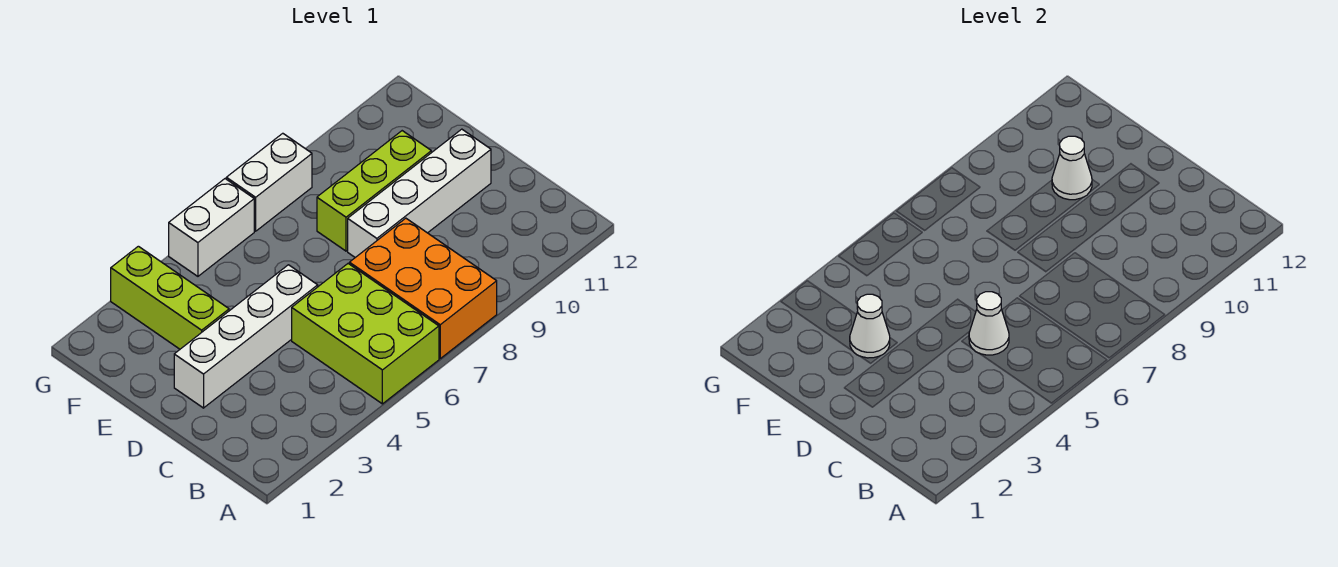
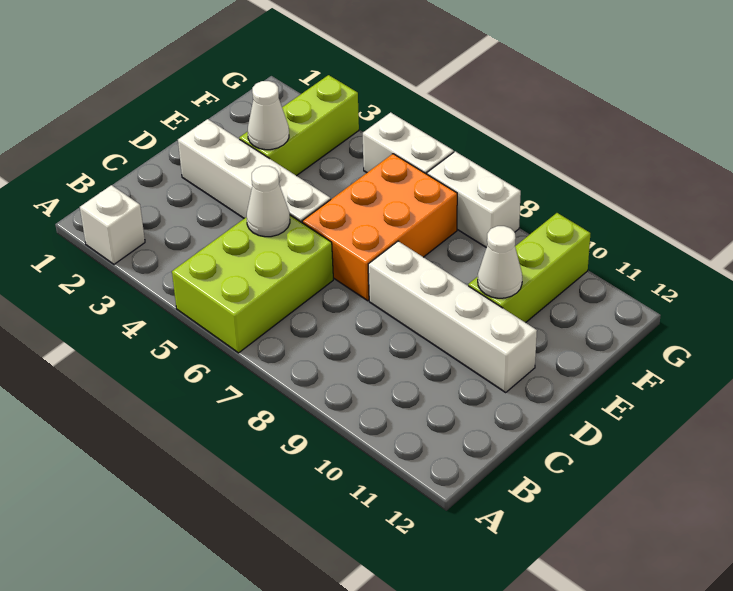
none -> white brick A2 level 1
orange brick A7:C8 level 1 -> orange brick D6:F7 level 1
lime brick E8:E10 level 1 -> lime brick E10:G10 level 1

